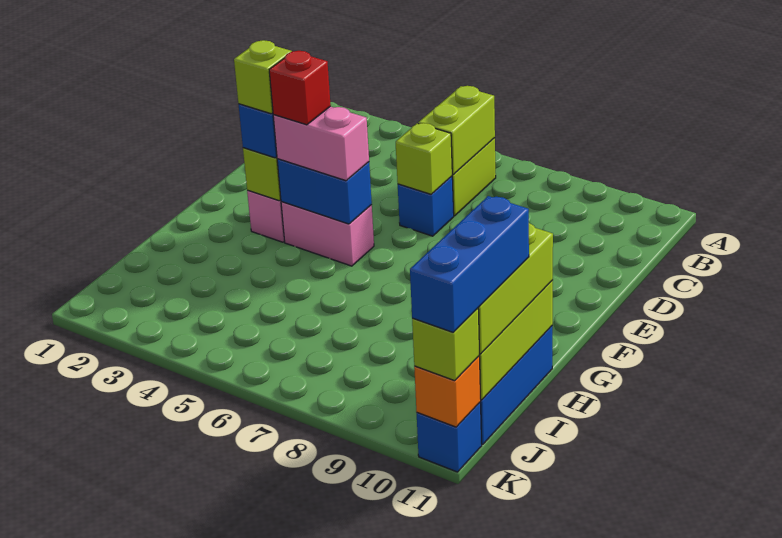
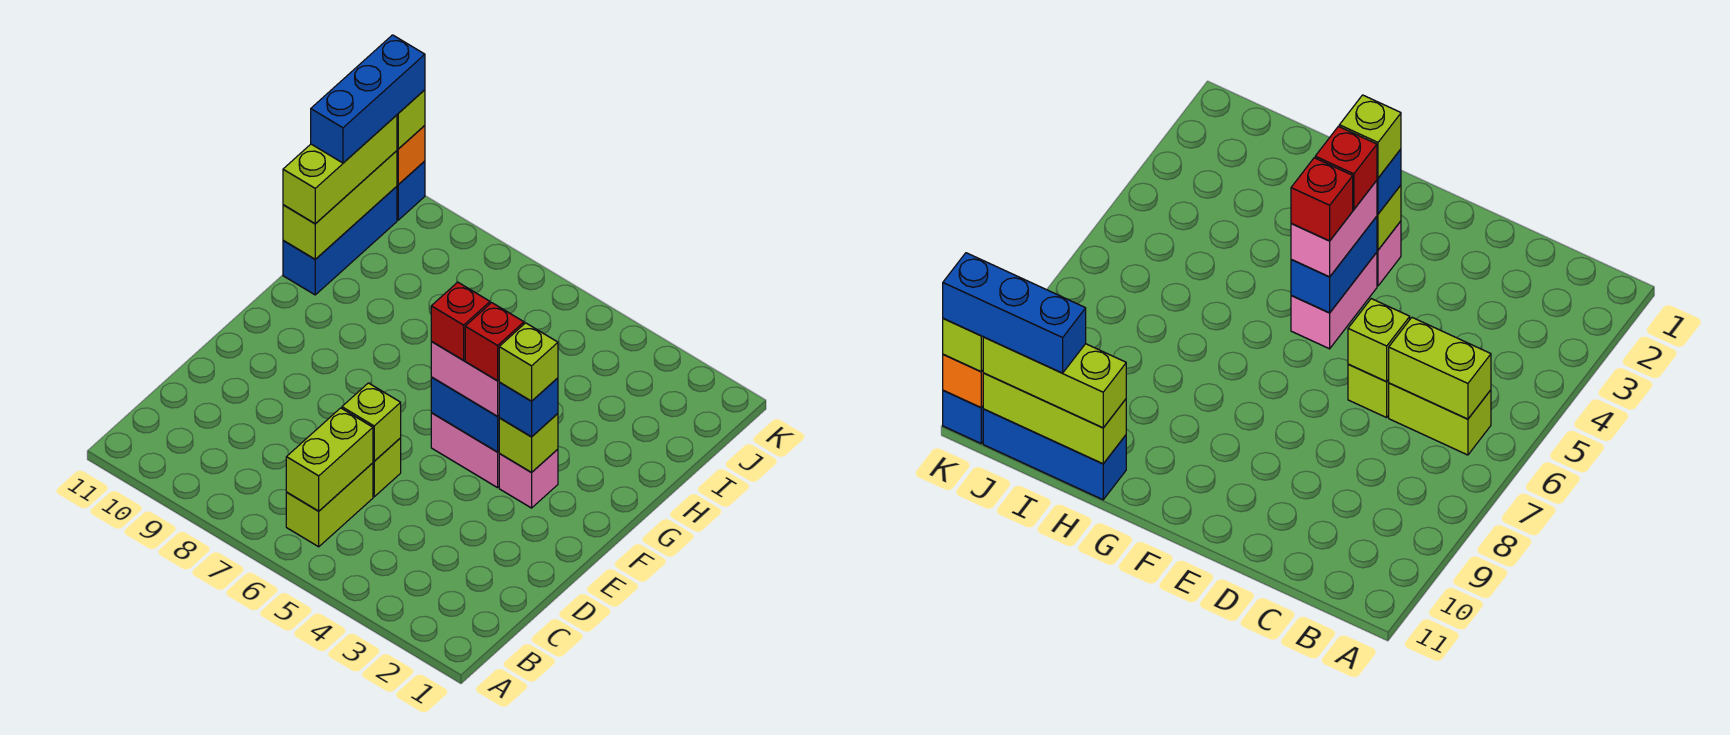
blue brick D6 level 1 -> lime brick D6 level 1
none -> red brick F5 level 4

